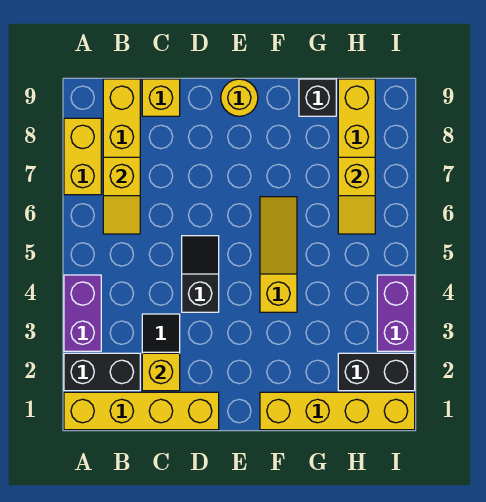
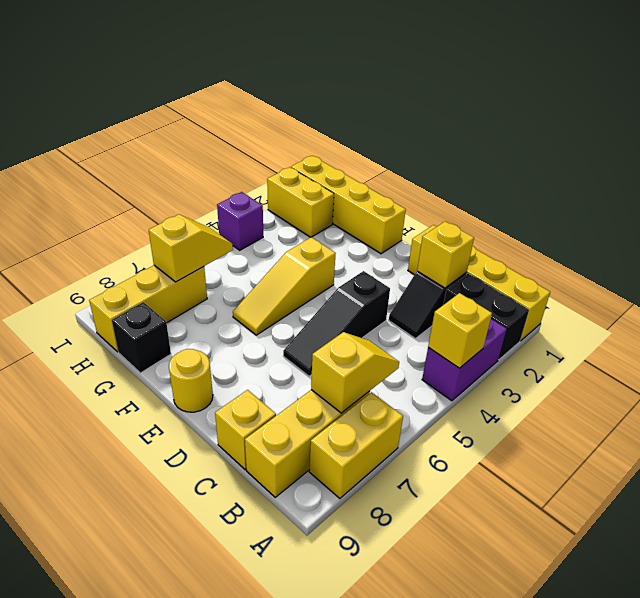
none -> yellow brick A4 level 2
black slope D4:D5 level 1 top 4 -> black slope D4:D6 level 1 top 4
black brick H2:I2 level 1 -> yellow brick H2:I2 level 1
purple brick I3:I4 level 1 -> purple brick I4 level 1

